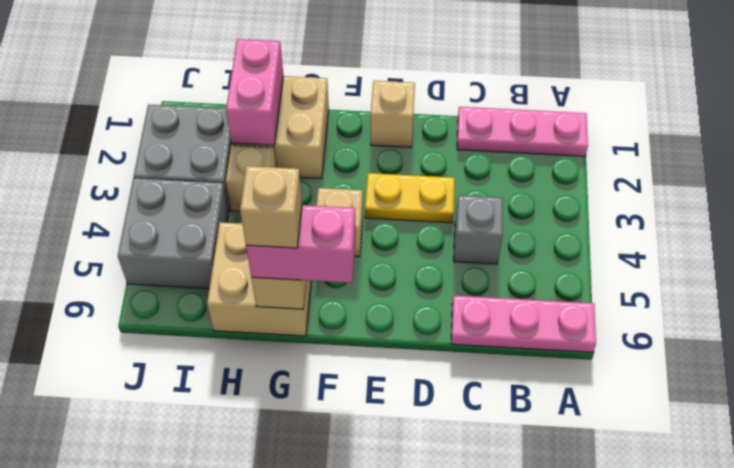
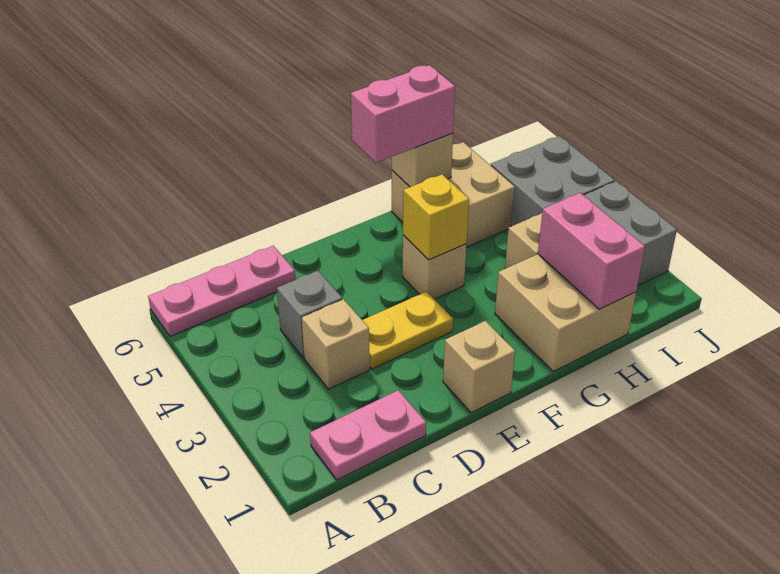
pink plate A1:C1 level 1 -> pink plate B1:C1 level 1
none -> yellow brick F4 level 2
tan brick G6 level 4 -> tan brick C3 level 1

